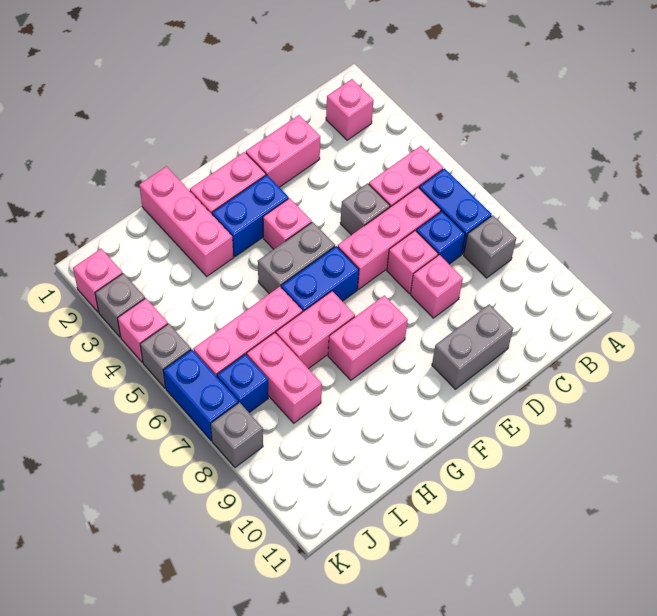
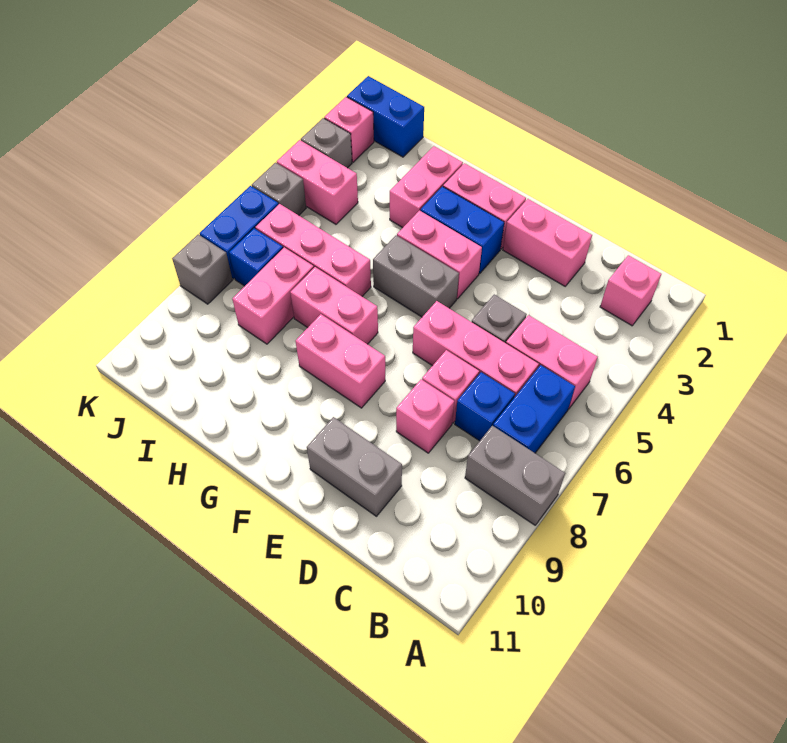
grey brick B8 level 1 -> grey brick A8:B8 level 1
pink brick F4 level 1 -> pink brick F4:G4 level 1
blue brick F6:G6 level 1 -> blue brick J1:K1 level 1
pink brick H1:H3 level 1 -> pink brick H2:H3 level 1
pink brick K4 level 1 -> pink brick J4:K4 level 1

